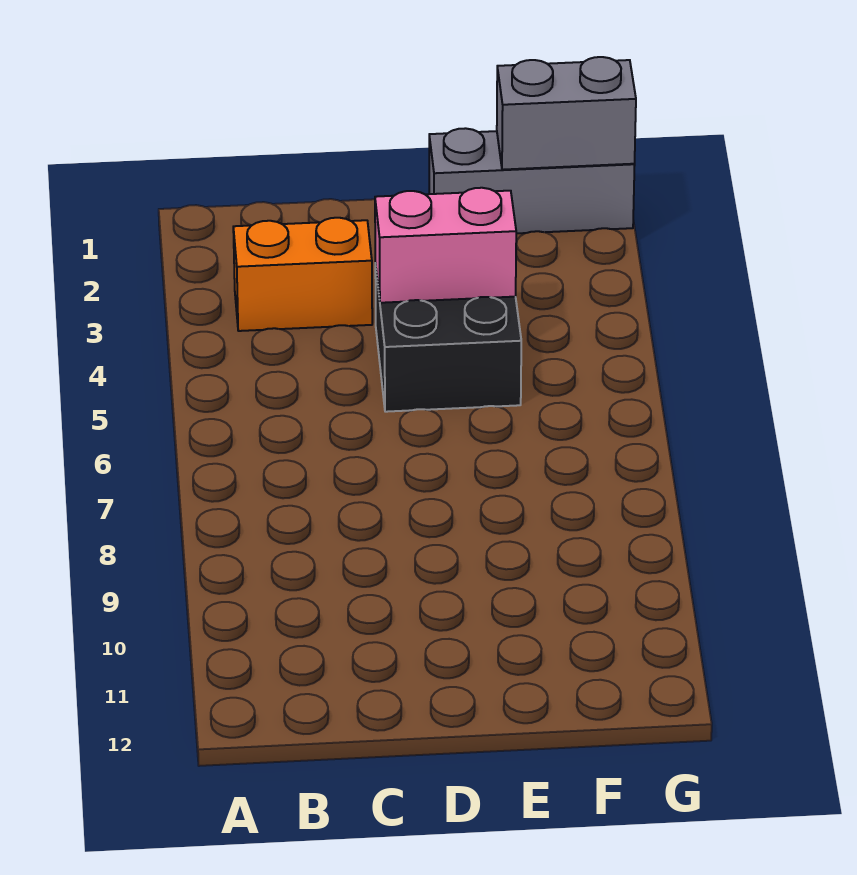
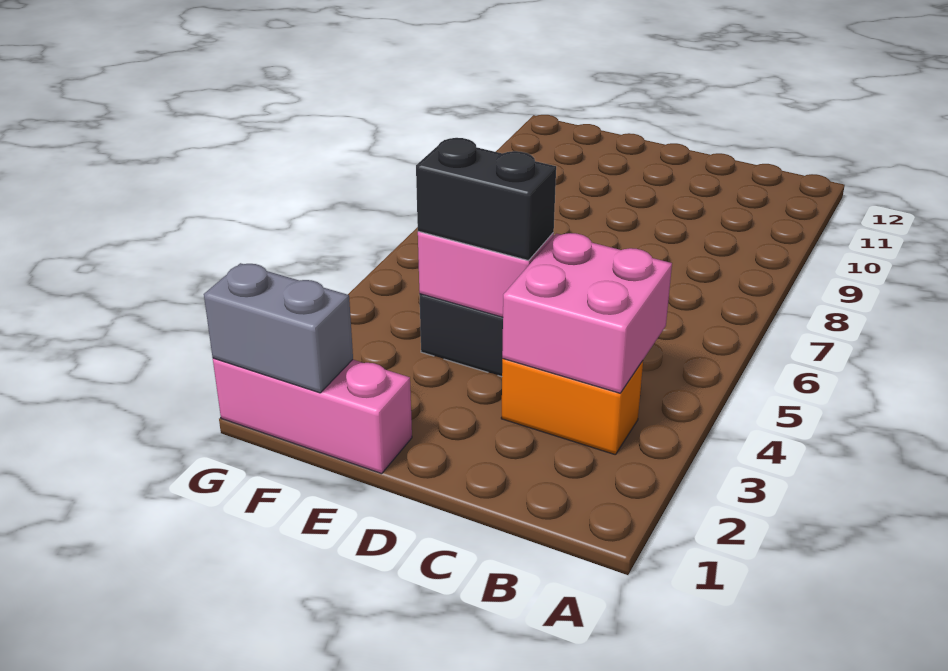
none -> pink brick B3:C4 level 2
none -> black brick D4:E4 level 3
grey brick E1:G1 level 1 -> pink brick E1:G1 level 1

